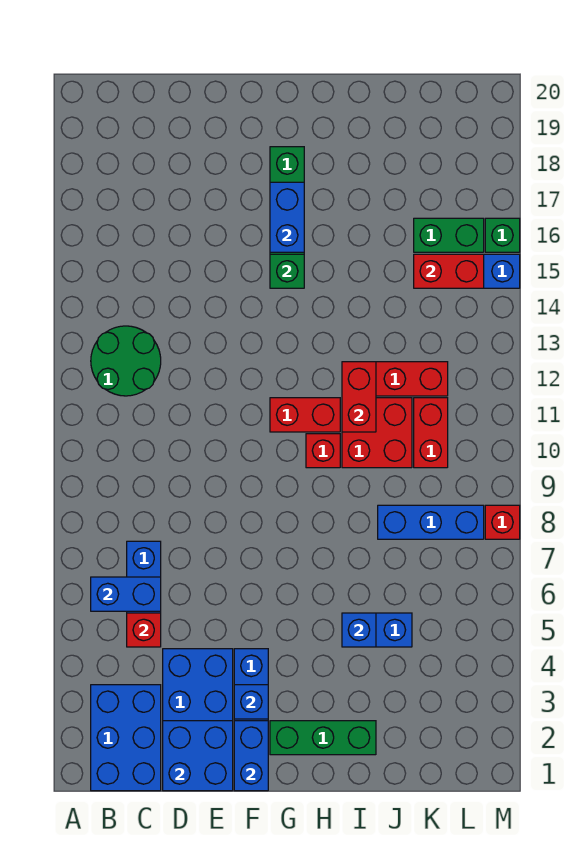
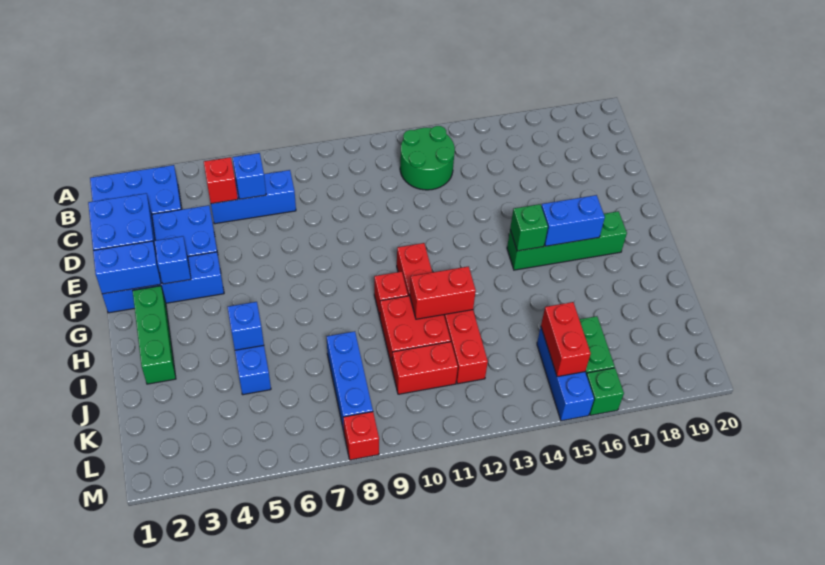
blue brick B6:C6 level 2 -> blue brick C6 level 2

